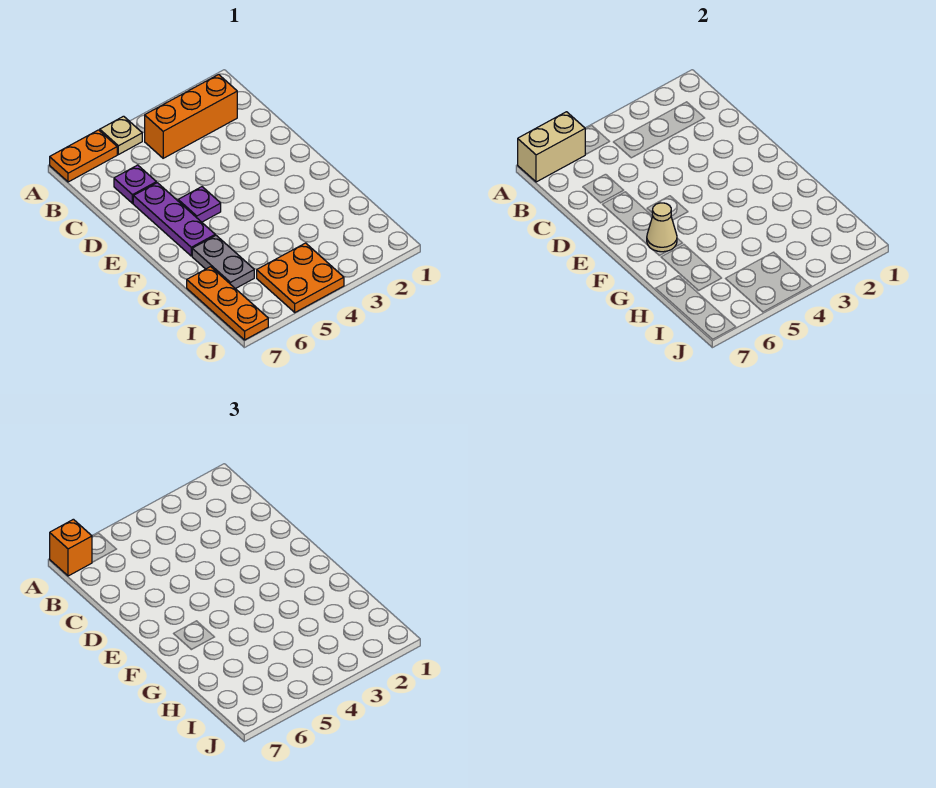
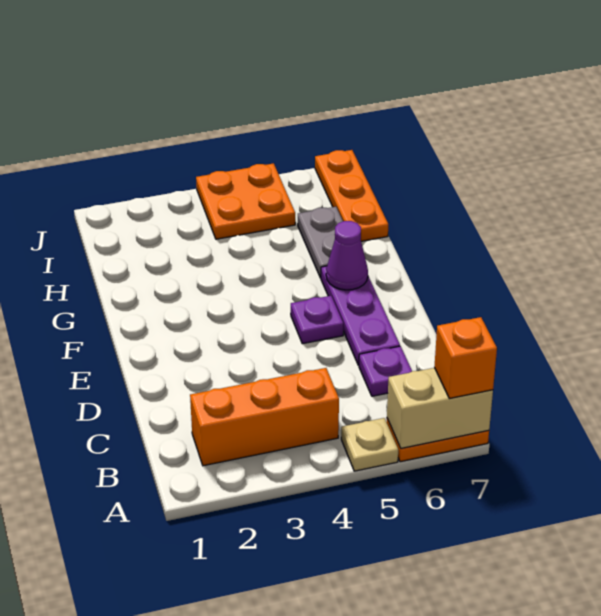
tan cone F6 level 2 -> purple cone F6 level 2

